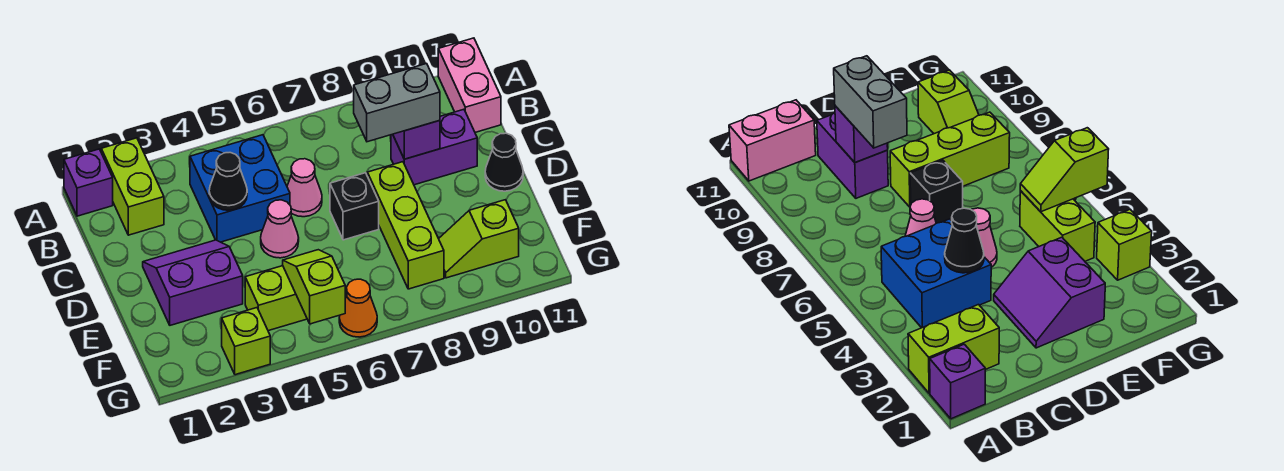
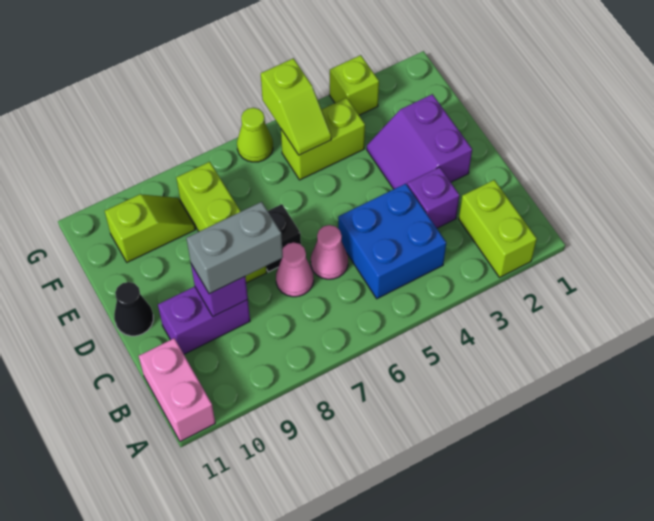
purple brick A1 level 1 -> purple brick C3 level 1
black cone C4 level 2 -> none
purple slope D2:E3 level 1 top E -> purple slope D2:E3 level 1 top 2
pink cone D5 level 1 -> pink cone C7 level 1
orange cone G6 level 1 -> lime cone G6 level 1

